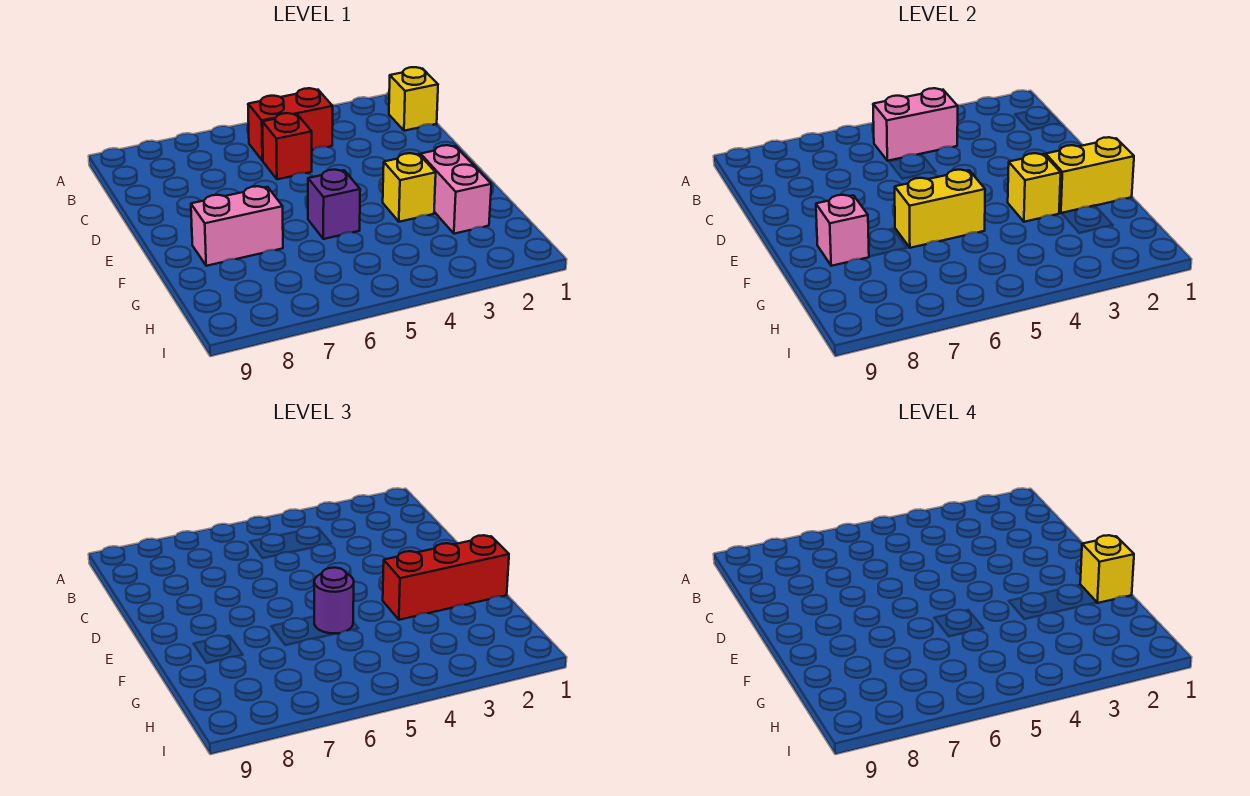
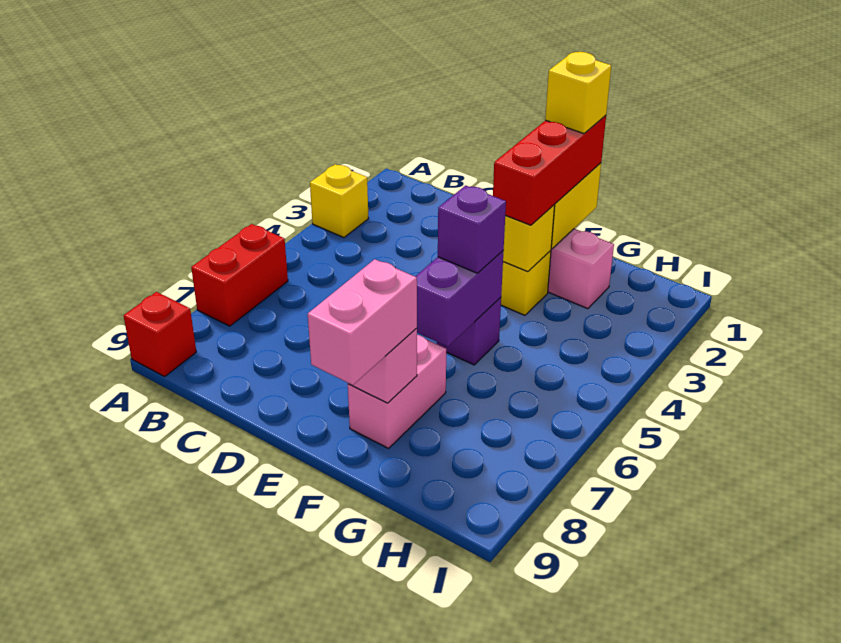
yellow brick B1 level 1 -> yellow brick A3 level 1
red brick B4:B5 level 1 -> red brick A6:A7 level 1
pink brick B4:B5 level 2 -> pink brick F8:F9 level 3
red brick C5 level 1 -> red brick A9 level 1
yellow brick F5:F6 level 2 -> purple brick F5:F6 level 2
purple round brick F5 level 3 -> purple brick F5 level 3

